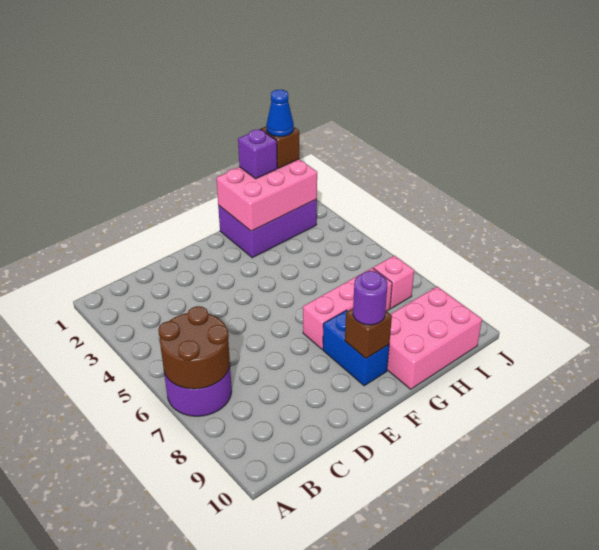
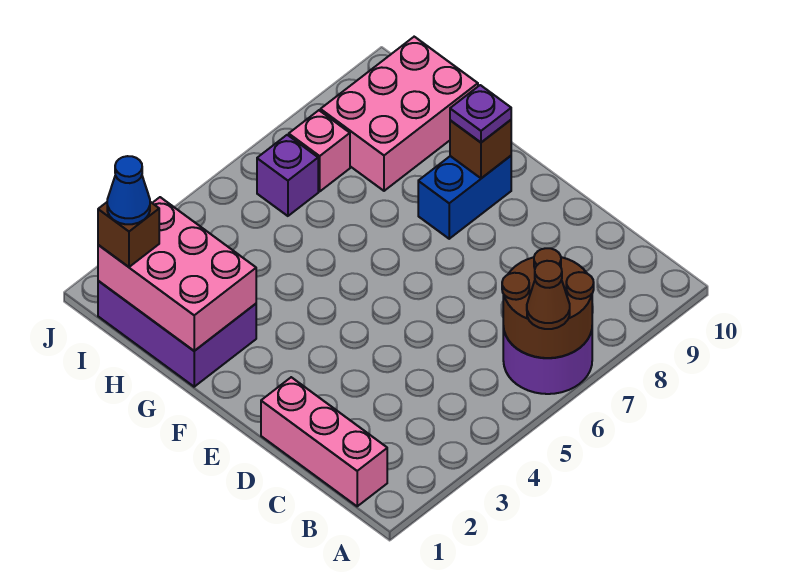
none -> brown cone A6 level 3
pink brick F7:H7 level 1 -> pink brick B1:D1 level 1
purple round brick F9 level 3 -> purple plate F9 level 3
pink brick G9:I10 level 1 -> pink brick H8:I10 level 1
purple brick H1 level 3 -> purple brick I6 level 1

